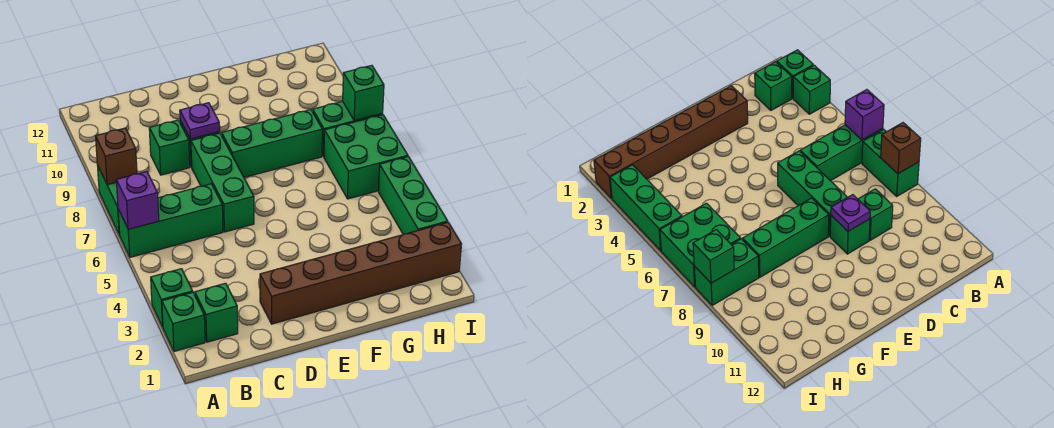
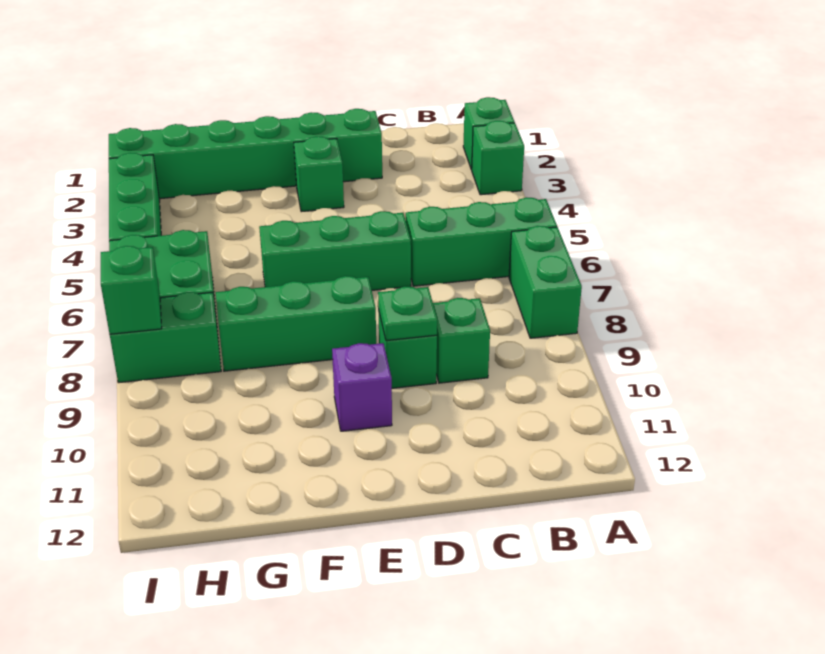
purple brick A6 level 2 -> purple brick E10 level 1
brown brick A8 level 2 -> none
green brick B2 level 1 -> green brick E3 level 1
brown brick D2:I2 level 1 -> green brick D2:I2 level 1
green brick D6:D8 level 1 -> green brick D6:F6 level 1
purple plate D9 level 2 -> green plate D9 level 2

